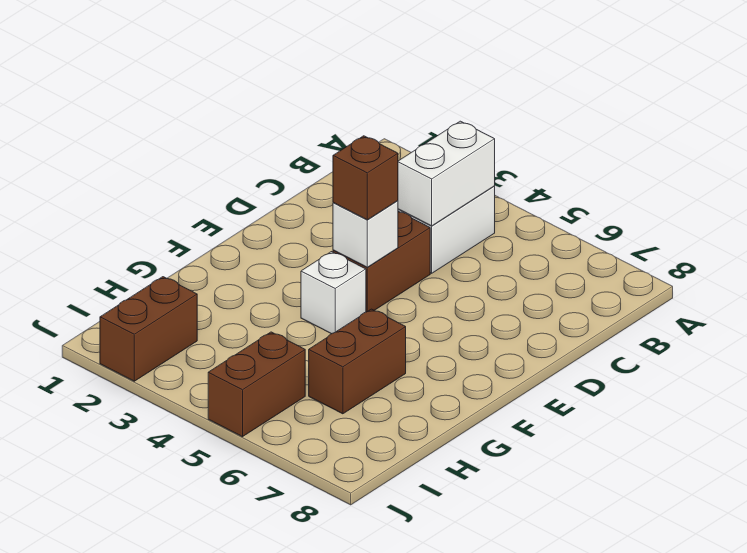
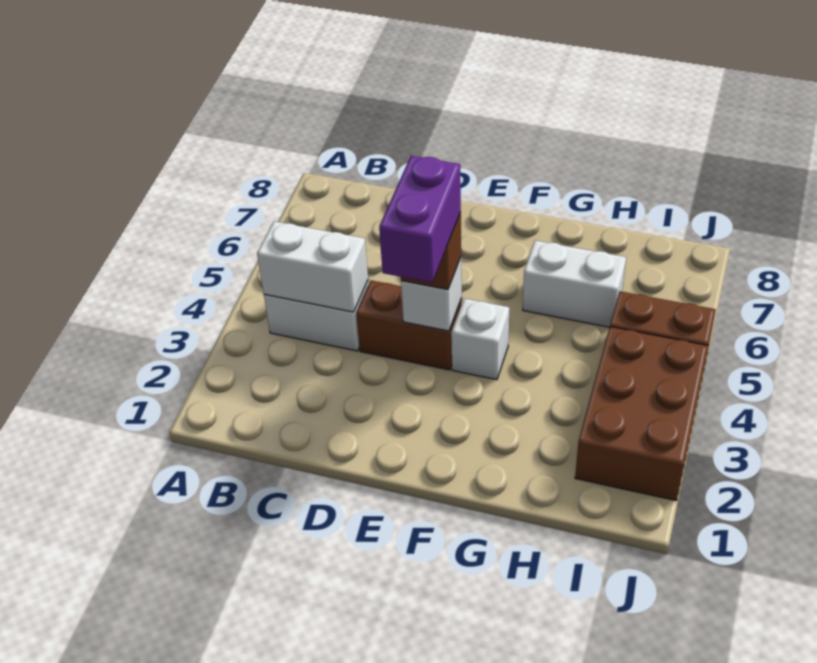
none -> purple brick E3:E4 level 4
brown brick G6:H6 level 1 -> white brick G6:H6 level 1
brown brick I2:J2 level 1 -> brown brick I2:J4 level 1

